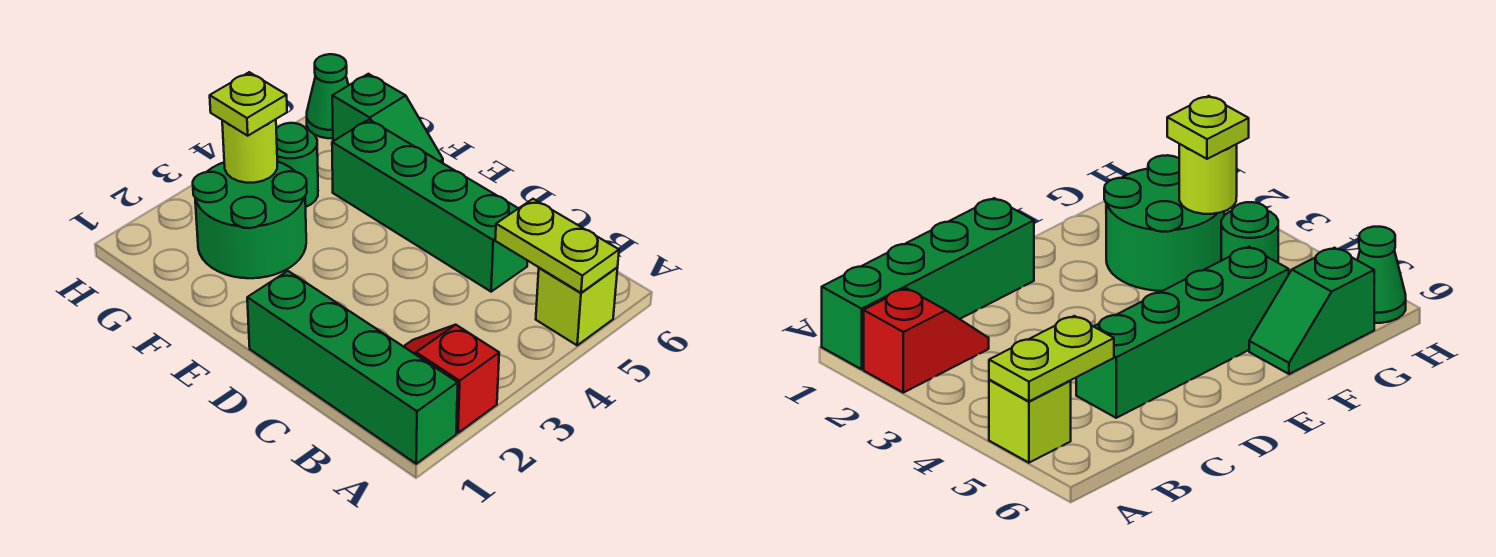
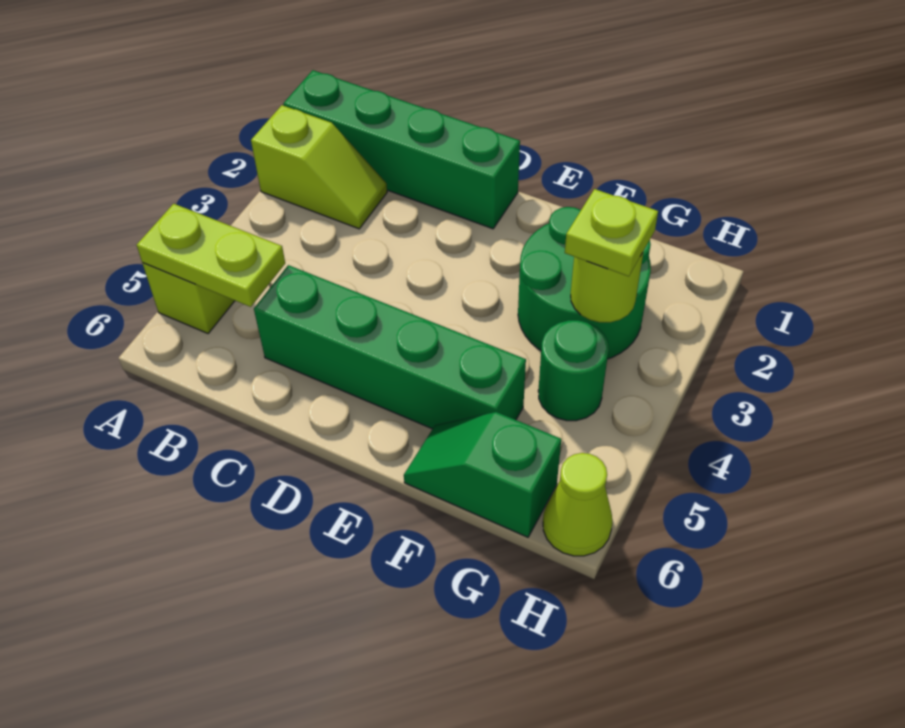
red slope A2:B2 level 1 top A -> lime slope A2:B2 level 1 top A
green cone H6 level 1 -> lime cone H6 level 1

